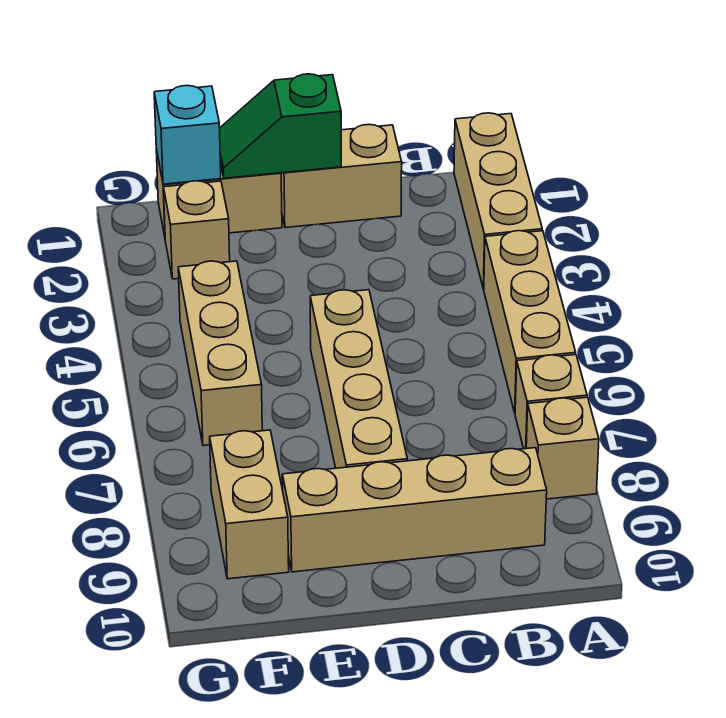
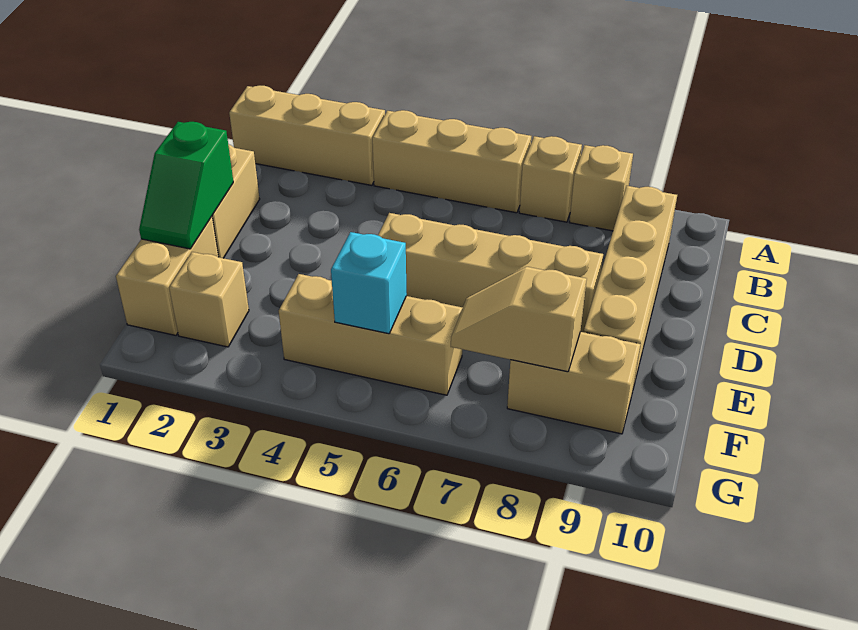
cyan brick F1 level 2 -> cyan brick F5 level 2
none -> tan slope F7:F8 level 2 top 8

